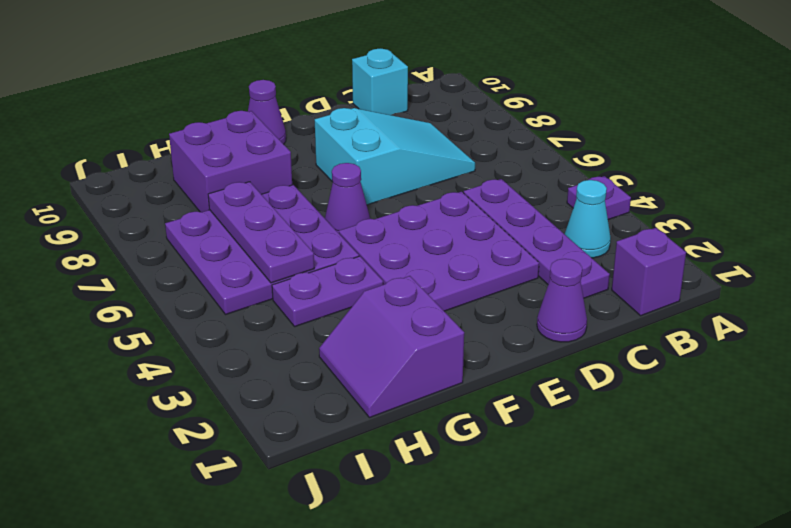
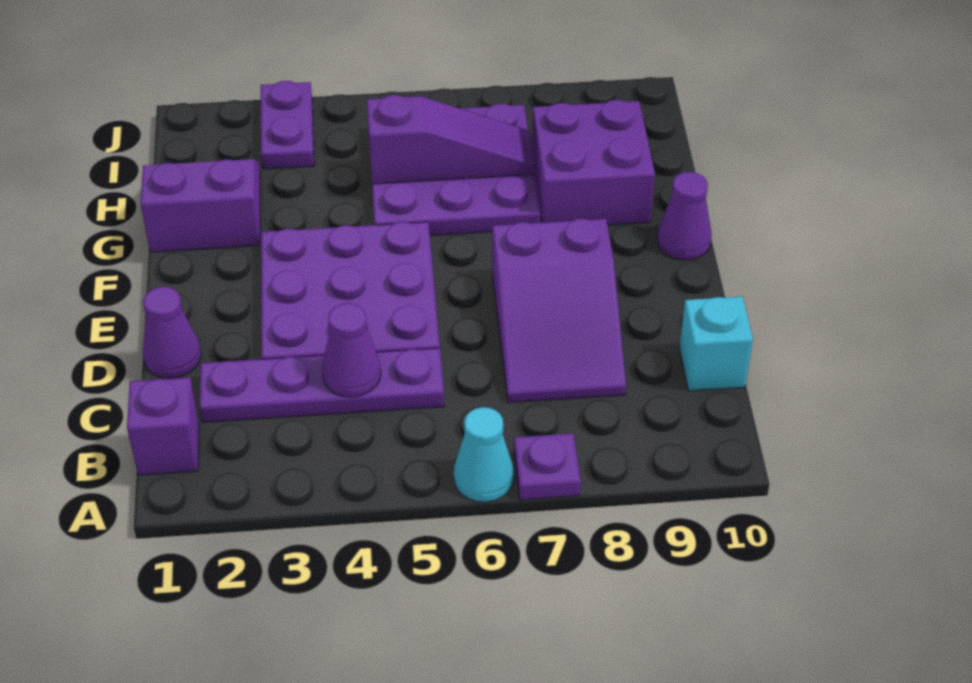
purple plate A4 level 1 -> purple plate A7 level 1
cyan cone B3 level 1 -> cyan cone A6 level 1
cyan slope C7:E8 level 1 top E -> purple slope C7:E8 level 1 top E
purple cone F6 level 1 -> purple cone C4 level 2
purple plate G4:H4 level 1 -> purple plate I3:J3 level 1
purple plate H5:H7 level 2 -> purple slope H5:H7 level 2 top 5

